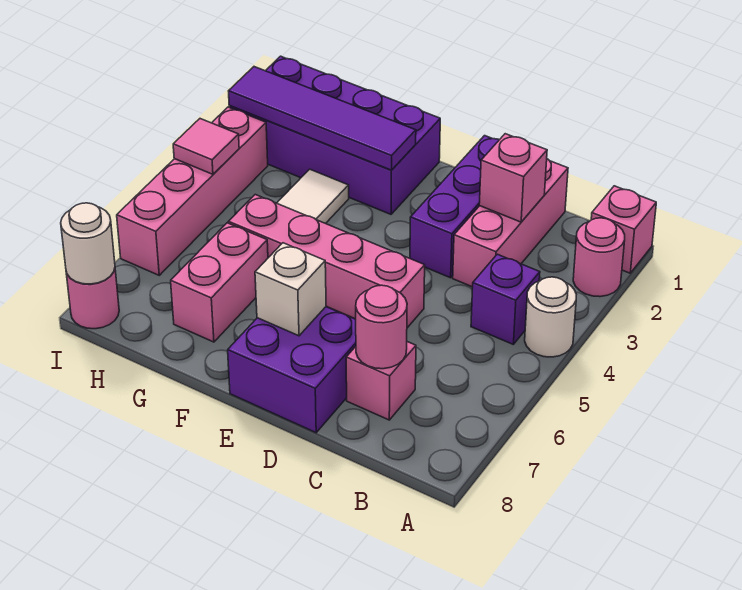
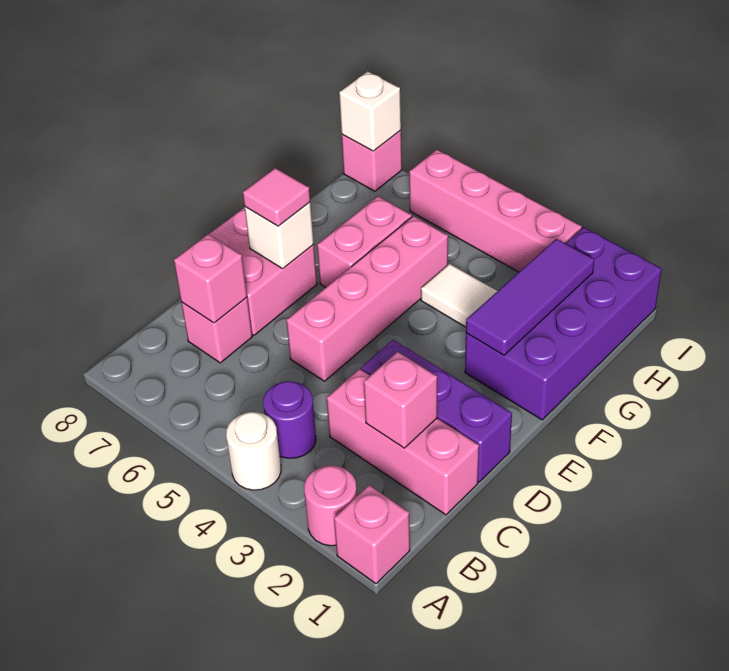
purple brick B4 level 1 -> purple round brick B4 level 1
pink round brick C7 level 2 -> pink brick C7 level 2
purple brick D7:E8 level 1 -> pink brick D7:E8 level 1
purple tile F2:I2 level 2 -> purple tile F2:H2 level 2
pink brick G6:G7 level 1 -> pink brick F6:G6 level 1
pink tile I4 level 2 -> pink tile E7 level 3
pink round brick I8 level 1 -> pink brick I8 level 1
white round brick I8 level 2 -> white brick I8 level 2

